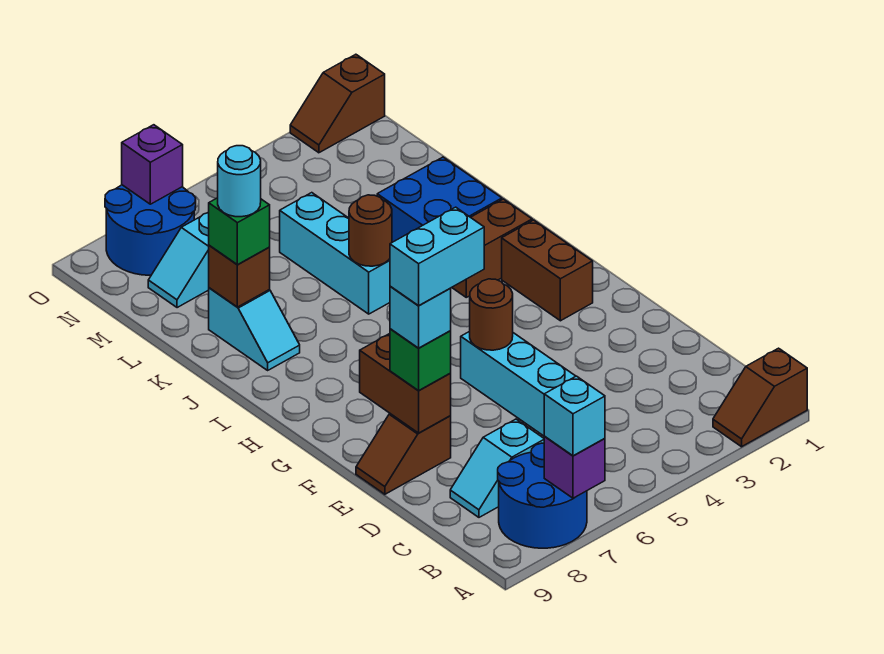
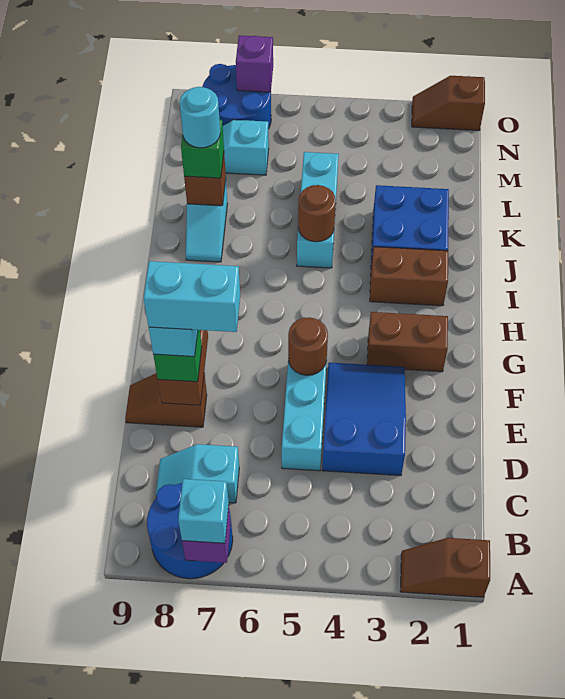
none -> blue slope D3:F4 level 1 top D
brown brick G2:H2 level 1 -> brown brick G2:G3 level 1

